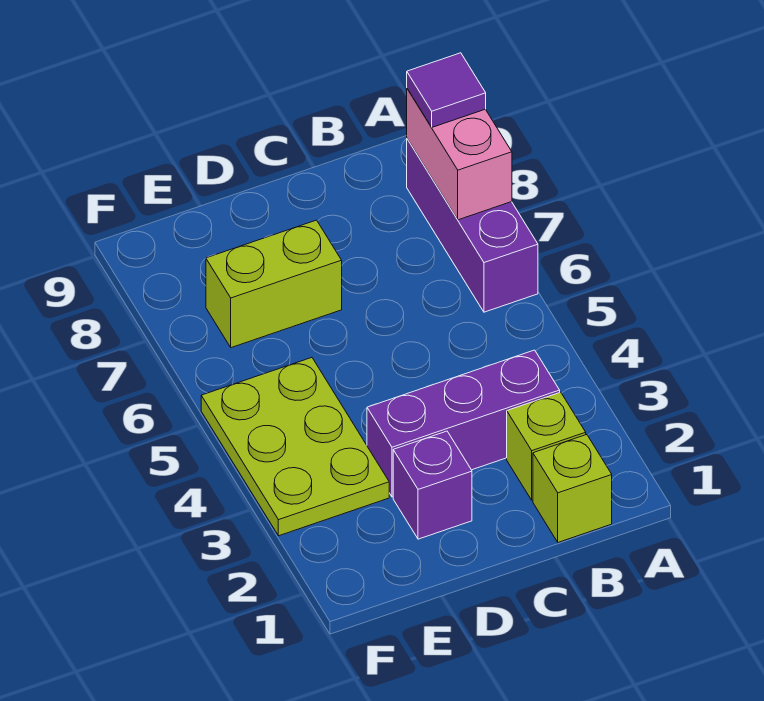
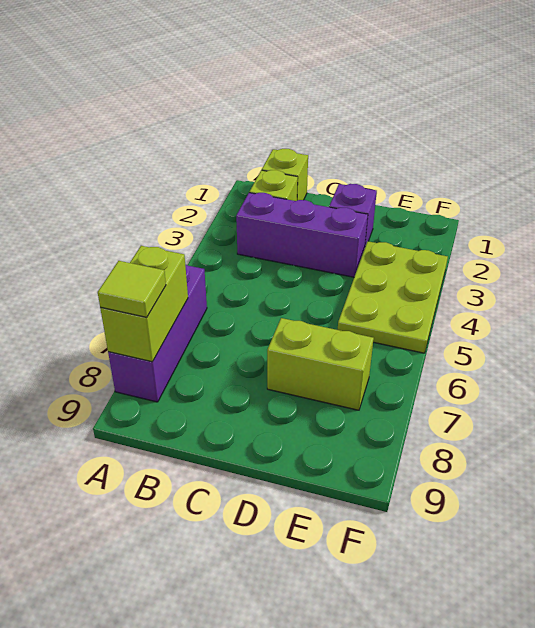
pink brick A7:A8 level 2 -> lime brick A7:A8 level 2
purple tile A8 level 3 -> lime tile A8 level 3

